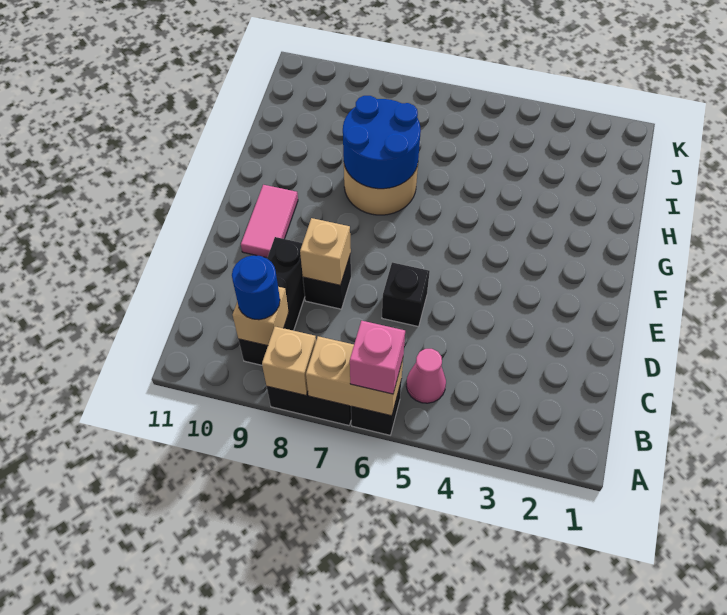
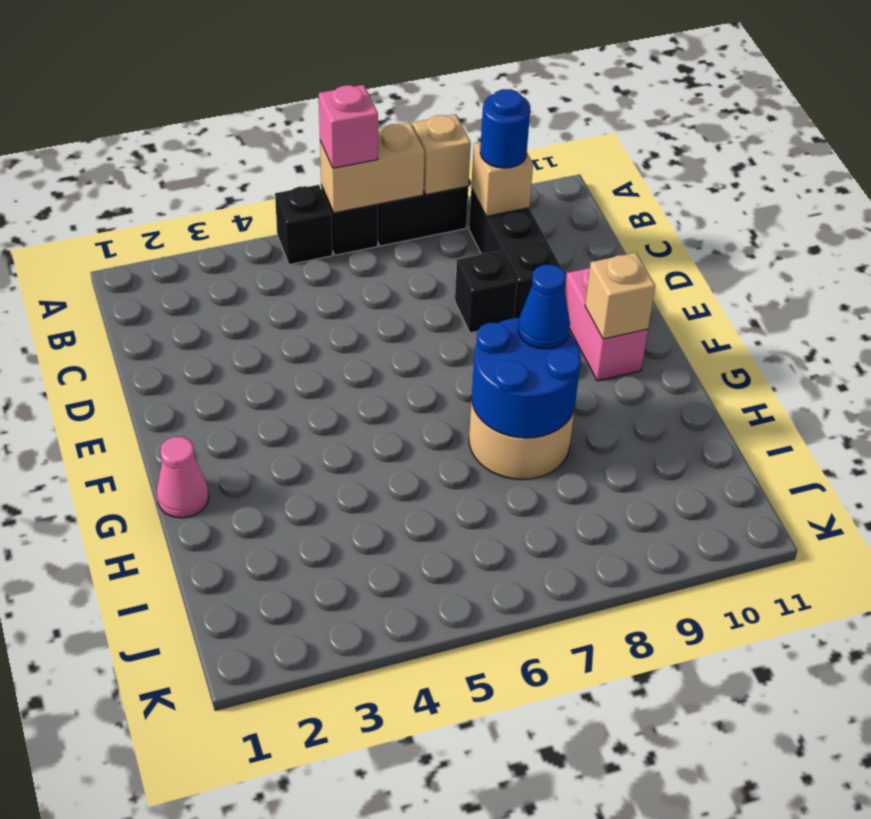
pink cone B5 level 1 -> pink cone G1 level 1
black brick D6 level 1 -> black brick A5 level 1
tan brick D8 level 2 -> tan brick F10 level 2
pink tile E10:F10 level 1 -> pink brick E10:F10 level 1
none -> blue cone G8 level 3

